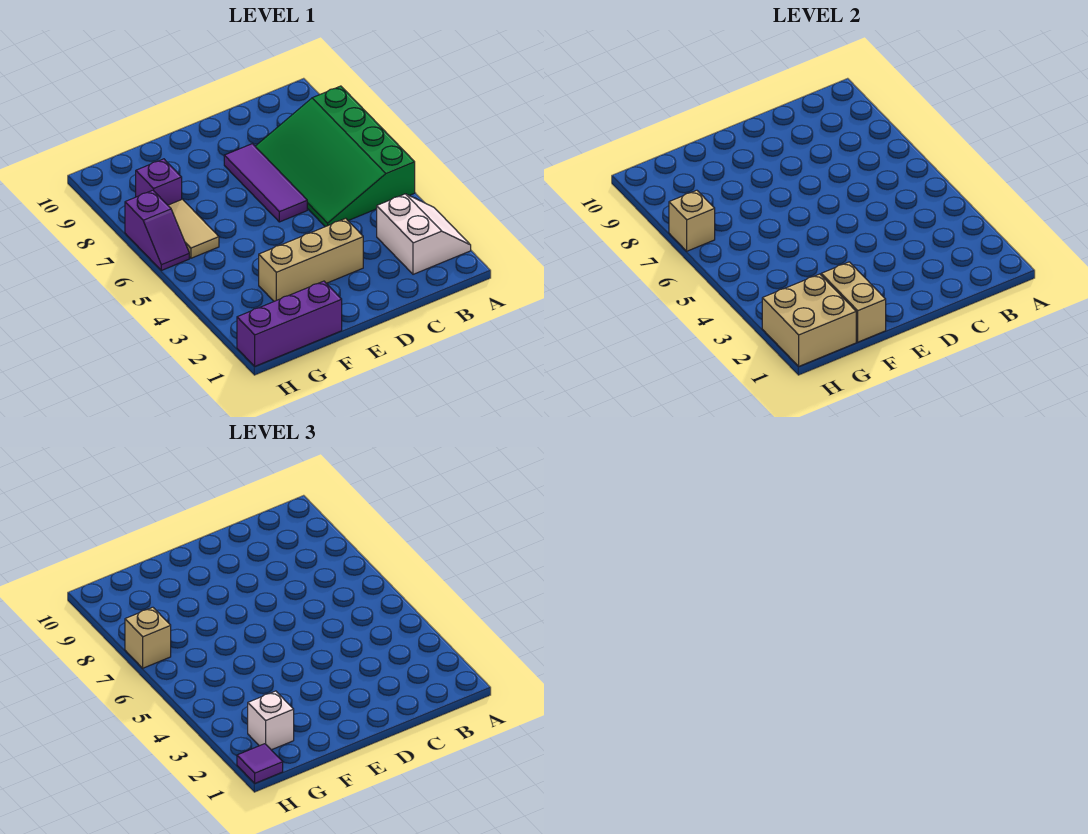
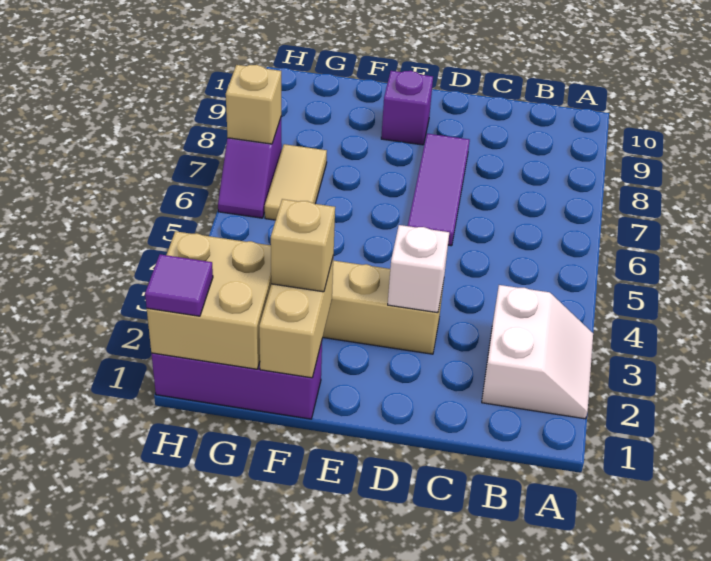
green slope A5:C8 level 1 top A -> none
white brick G2 level 3 -> white brick D3 level 2
purple brick G8 level 1 -> purple brick E9 level 1
tan brick H7 level 3 -> tan brick F2 level 3

